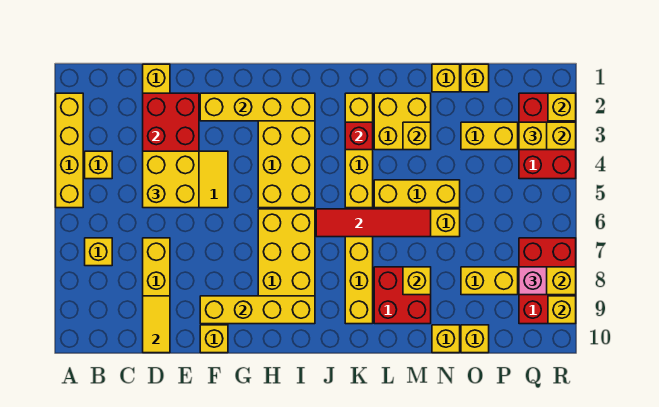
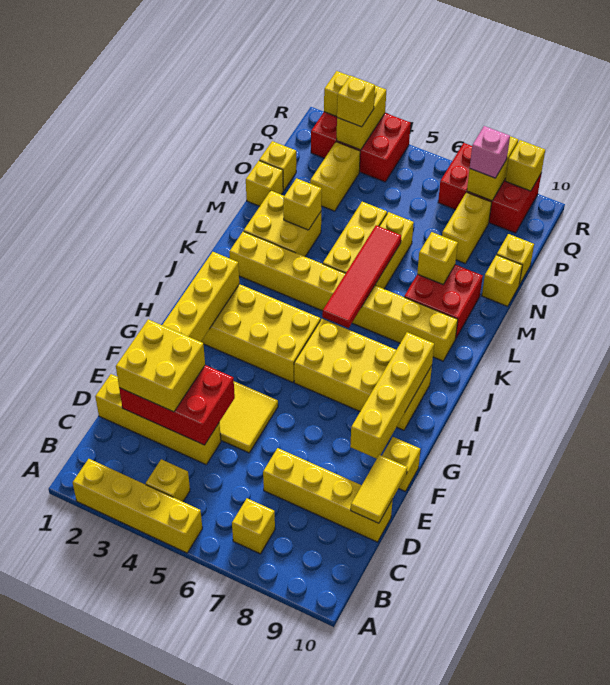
yellow brick D4:E5 level 3 -> yellow brick D2:E3 level 3
yellow tile D9:D10 level 2 -> yellow tile D10:E10 level 2
red brick K3 level 2 -> none

